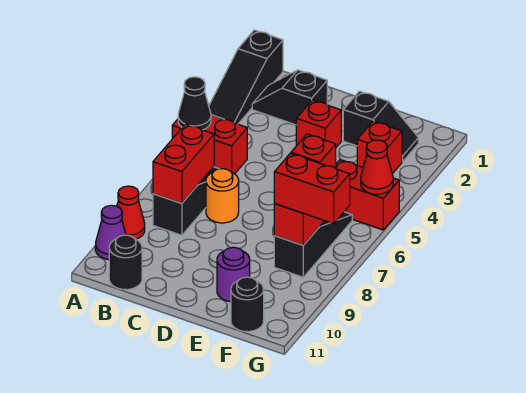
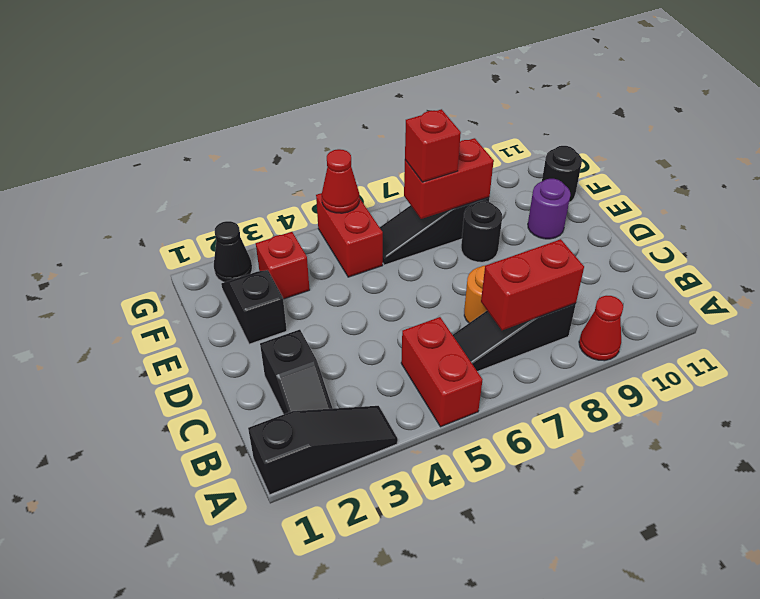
black cone A5 level 2 -> black cone G2 level 1
purple cone A10 level 1 -> none
black round brick B11 level 1 -> black round brick E8 level 1
red brick D3 level 1 -> none
red brick F8:G8 level 3 -> none

